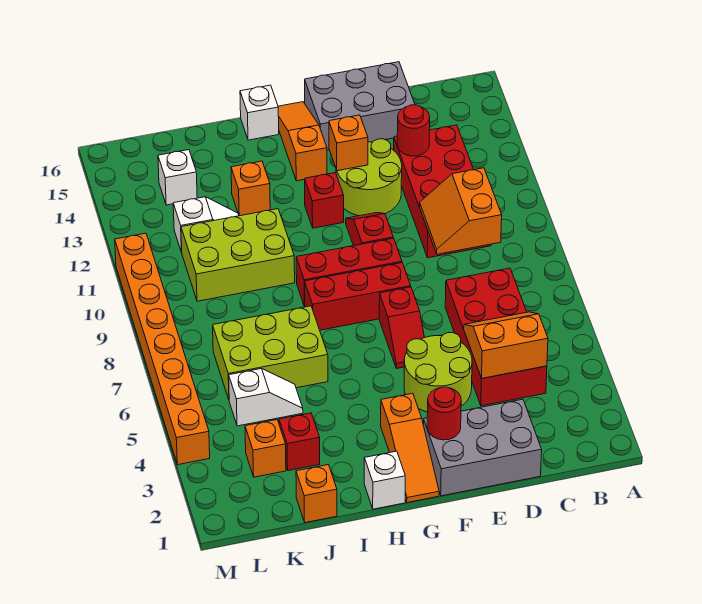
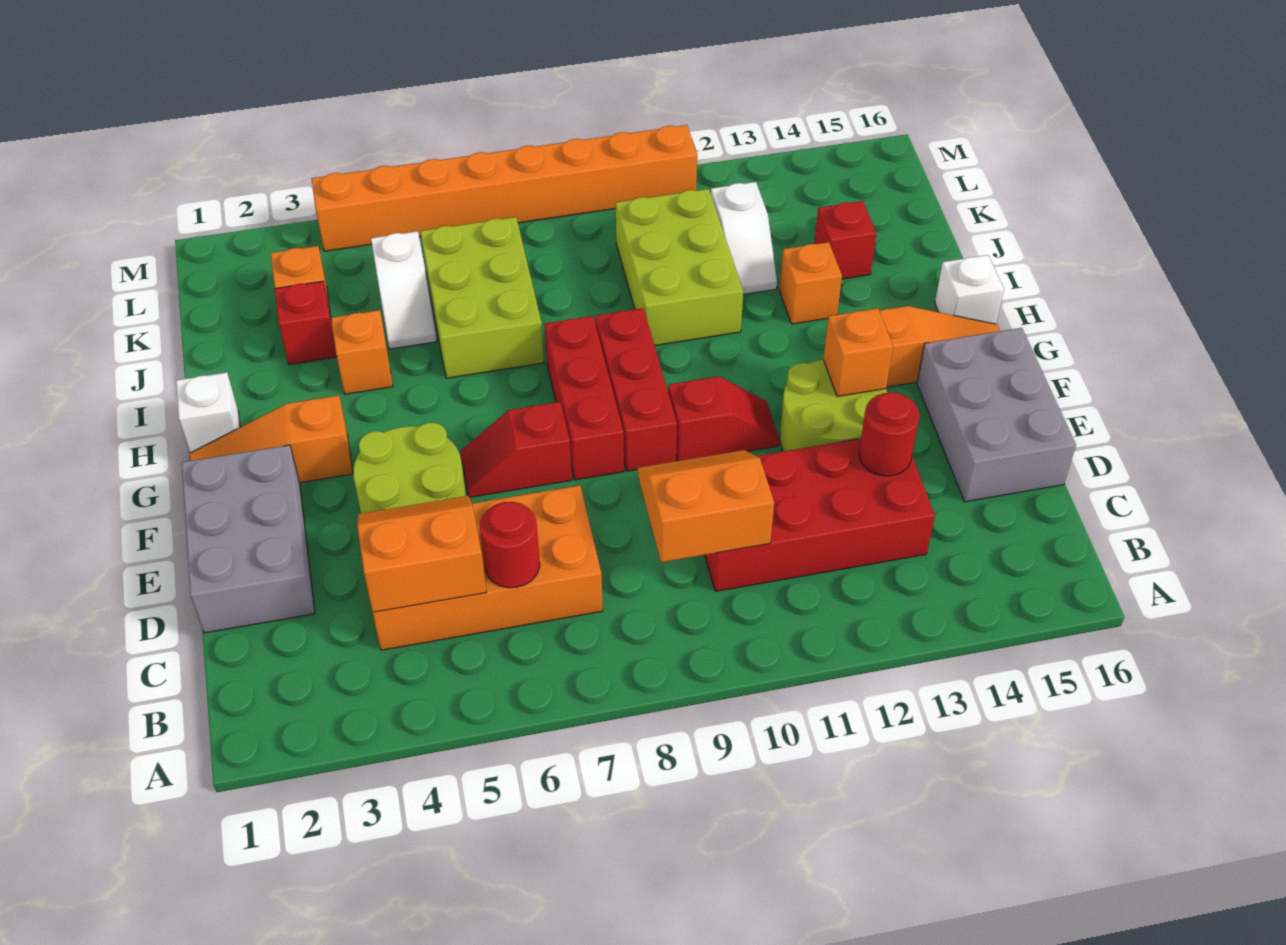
red brick C4:D7 level 1 -> orange brick C4:D7 level 1
orange slope C4:D5 level 2 top 4 -> orange slope C4:D5 level 2 top C
red round brick F2 level 2 -> red round brick C6 level 2
red brick G12 level 1 -> red brick J14 level 1
orange brick J1 level 1 -> orange brick I4 level 1
white brick K14 level 1 -> none

